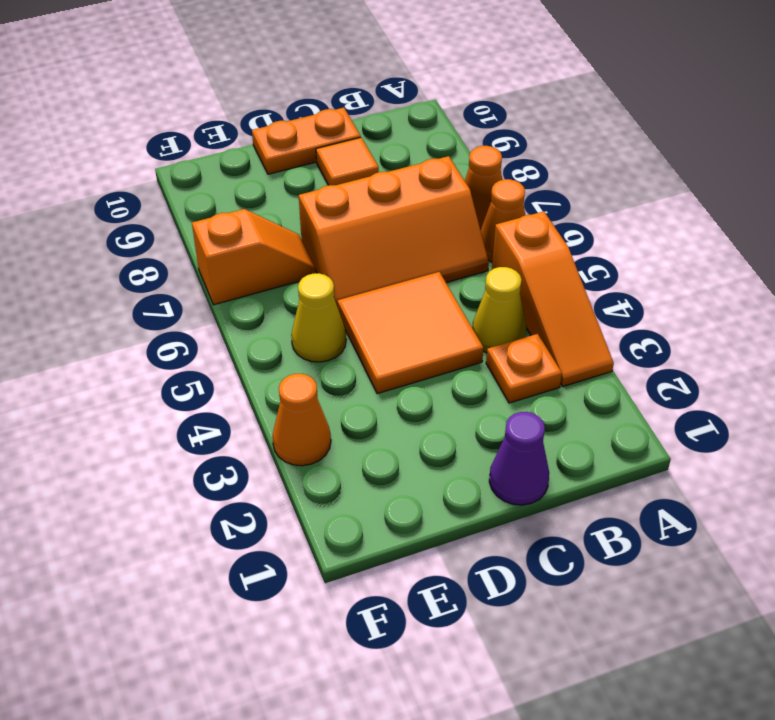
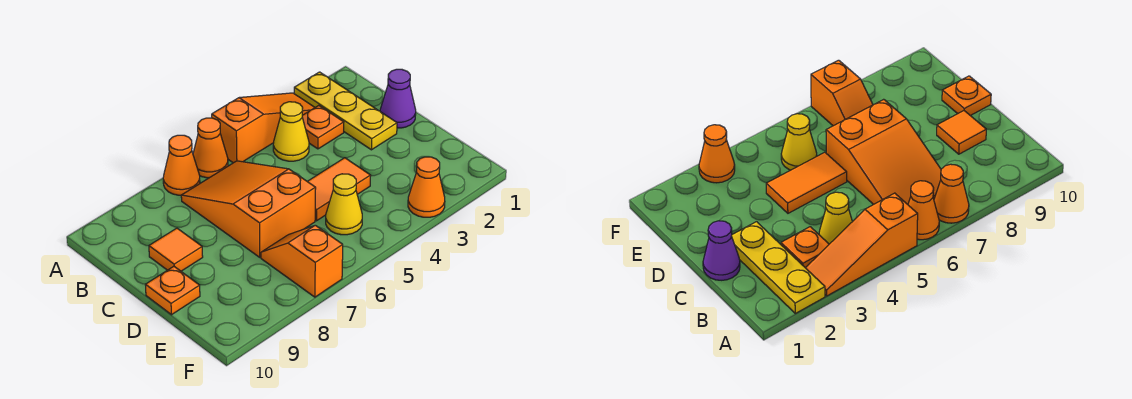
none -> yellow plate A2:C2 level 1
orange slope B6:D7 level 1 top 7 -> orange slope B6:D7 level 1 top D
orange tile C4:D5 level 1 -> orange tile D4:D5 level 1
orange plate C10:D10 level 1 -> orange plate D10 level 1

